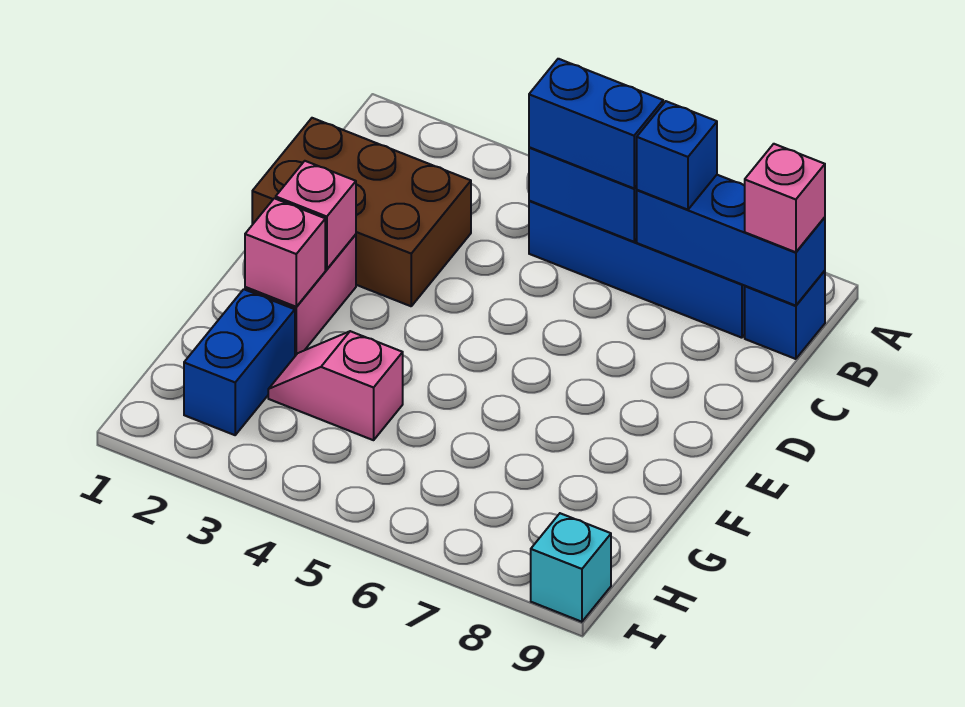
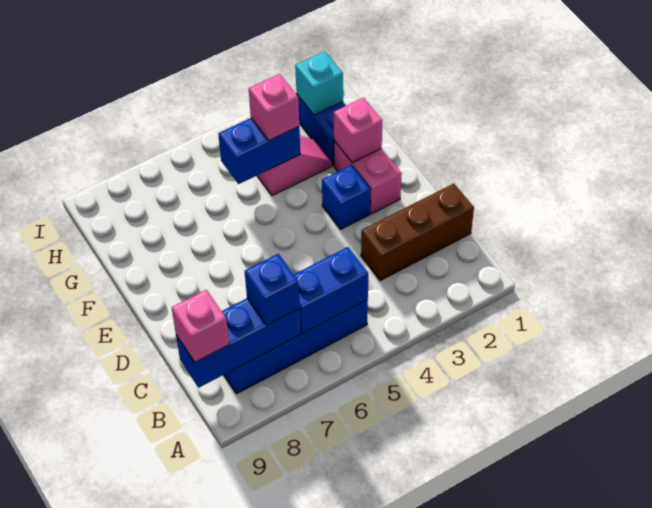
blue brick B5:B6 level 3 -> blue brick G4:G5 level 2
blue brick B9 level 1 -> blue brick E3 level 1
brown brick C1:D3 level 1 -> brown brick C1:C3 level 1
pink brick E2 level 2 -> pink brick G4 level 3
cyan brick I9 level 1 -> cyan brick H2 level 2

